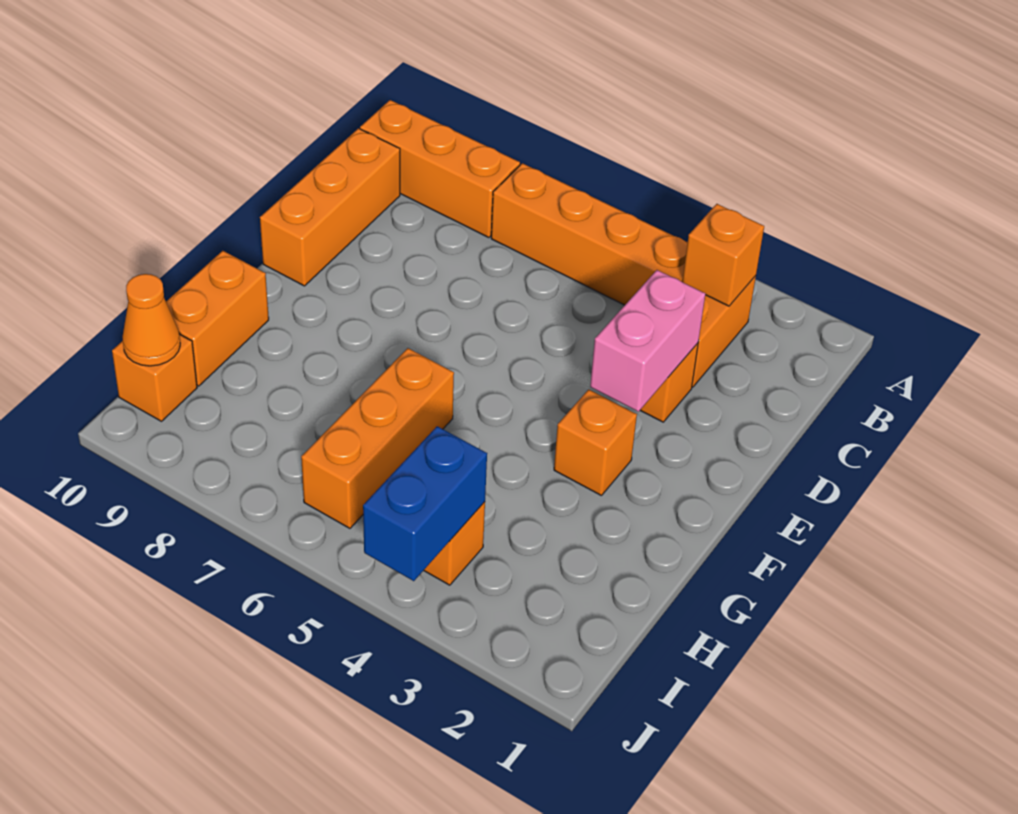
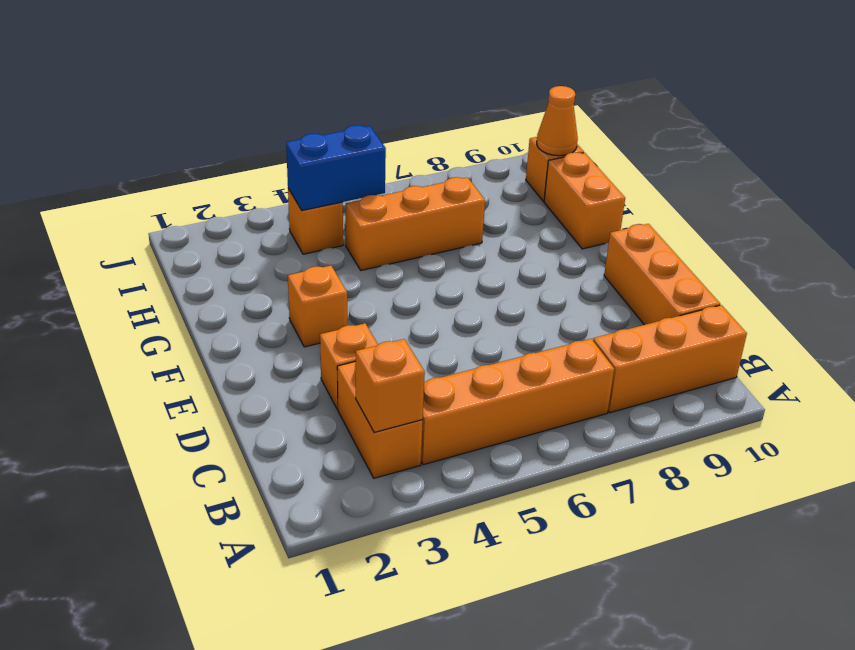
pink brick D3:E3 level 2 -> none
orange brick G6:I6 level 1 -> orange brick H5:H7 level 1
blue brick I4:J4 level 2 -> blue brick I4:I5 level 2

